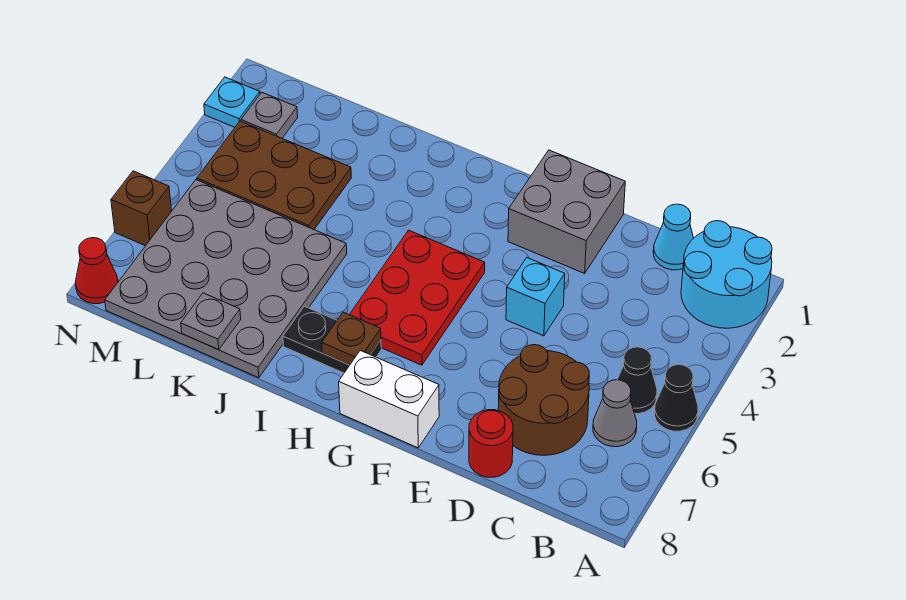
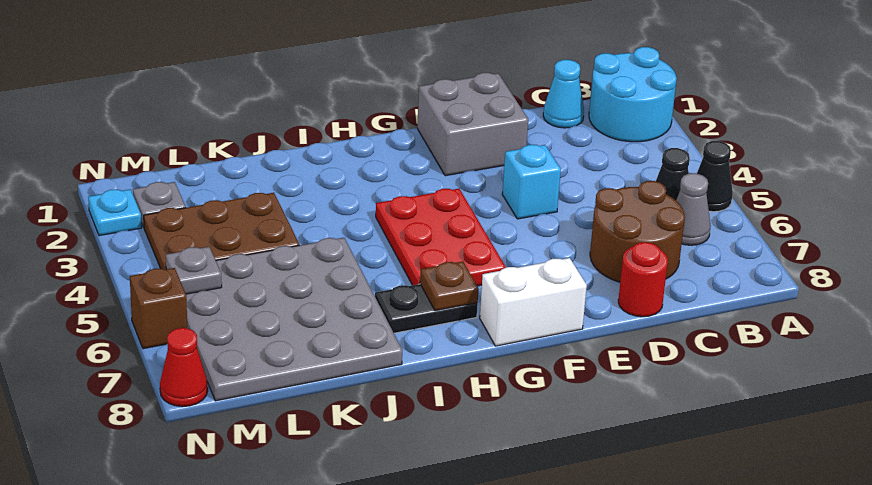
grey plate K8 level 2 -> grey plate M5 level 2

